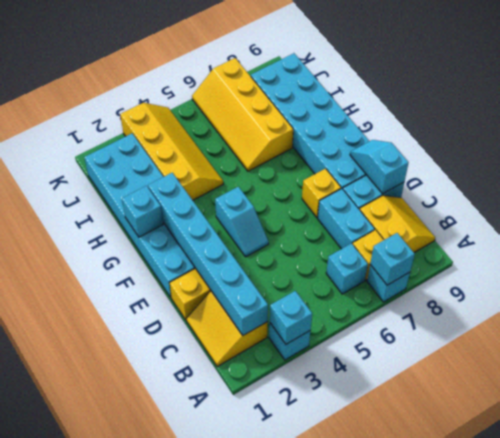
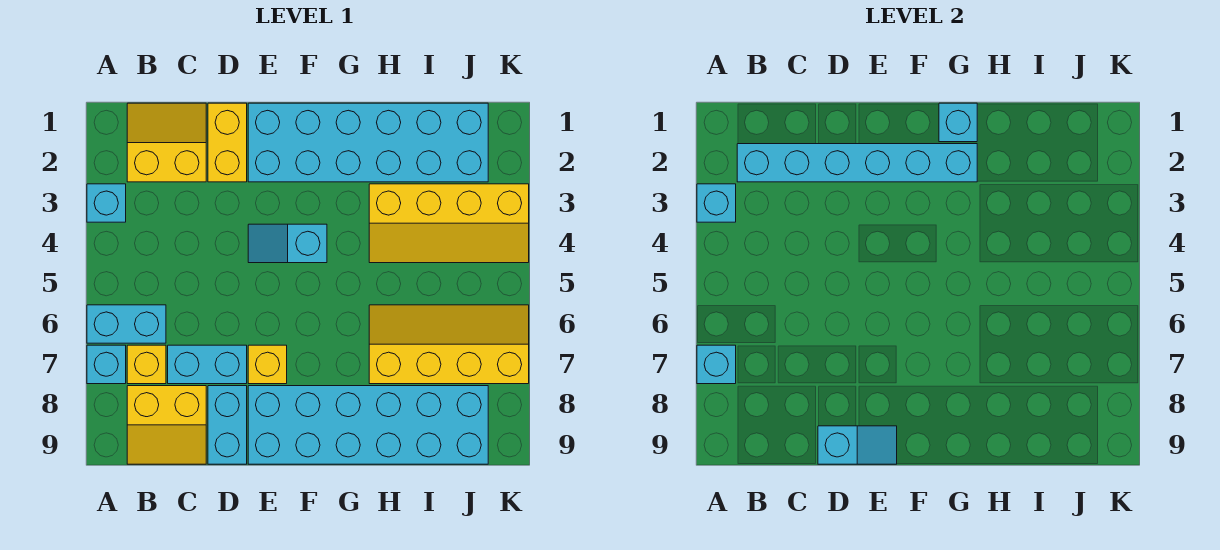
cyan brick B6 level 1 -> cyan brick A6:B6 level 1

